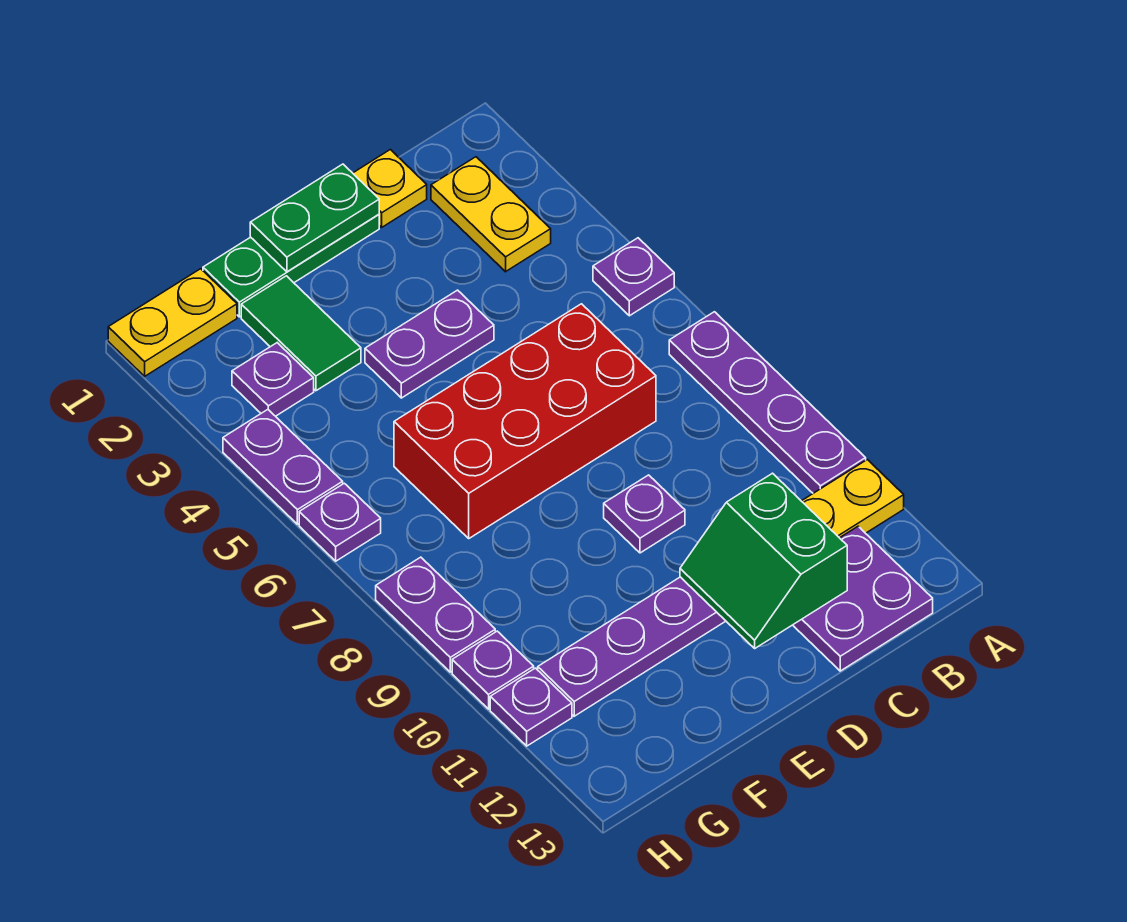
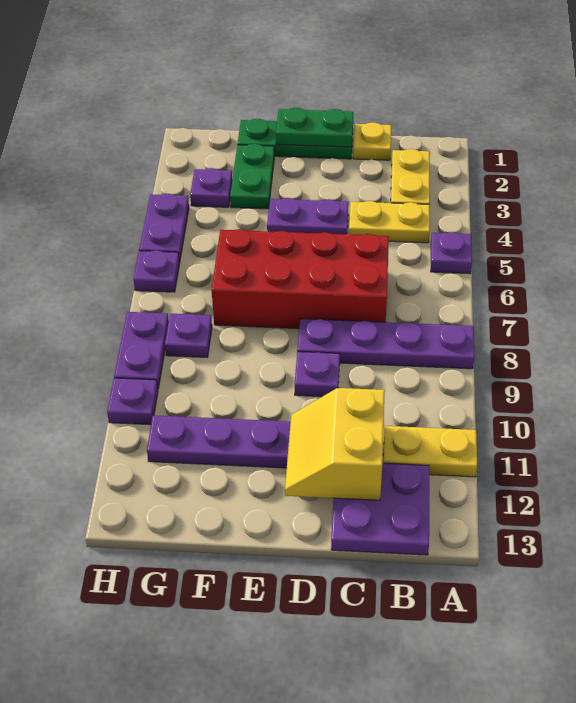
purple plate A7:A10 level 1 -> purple plate A8:D8 level 1
green slope C11:D12 level 2 top C -> yellow slope C11:D12 level 2 top C
green tile F2:F3 level 1 -> green plate F2:F3 level 1
yellow plate G1:H1 level 1 -> yellow plate B4:C4 level 1
purple plate H11 level 1 -> purple plate G8 level 1

